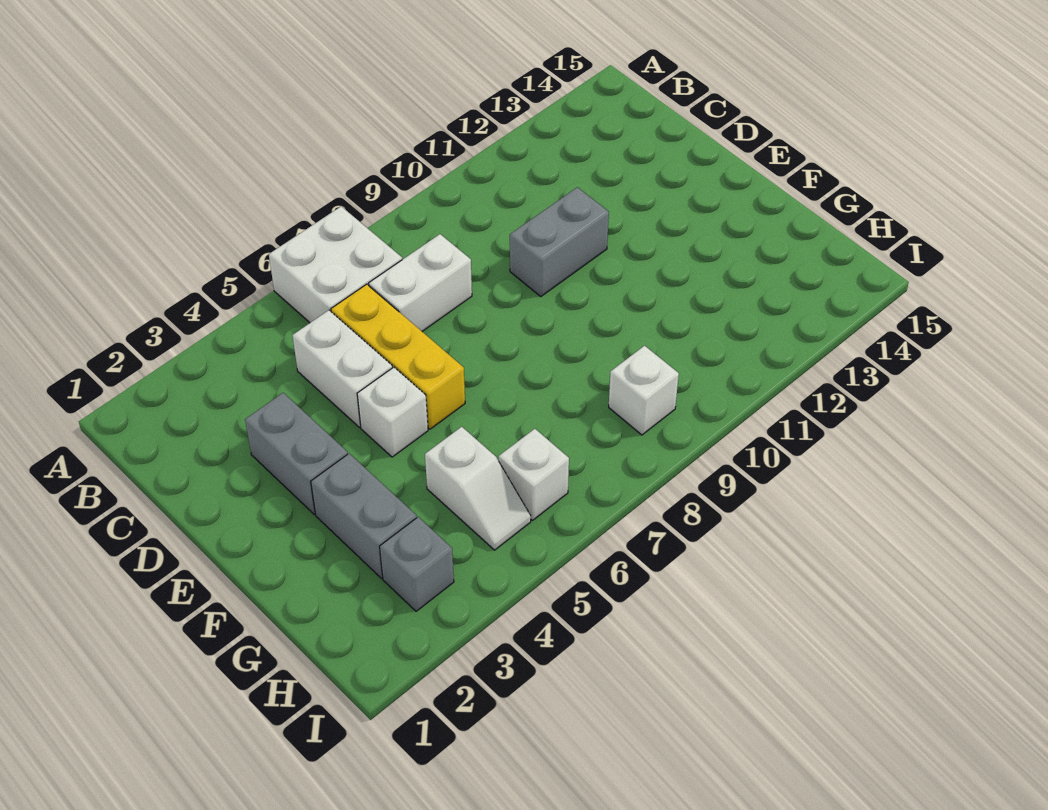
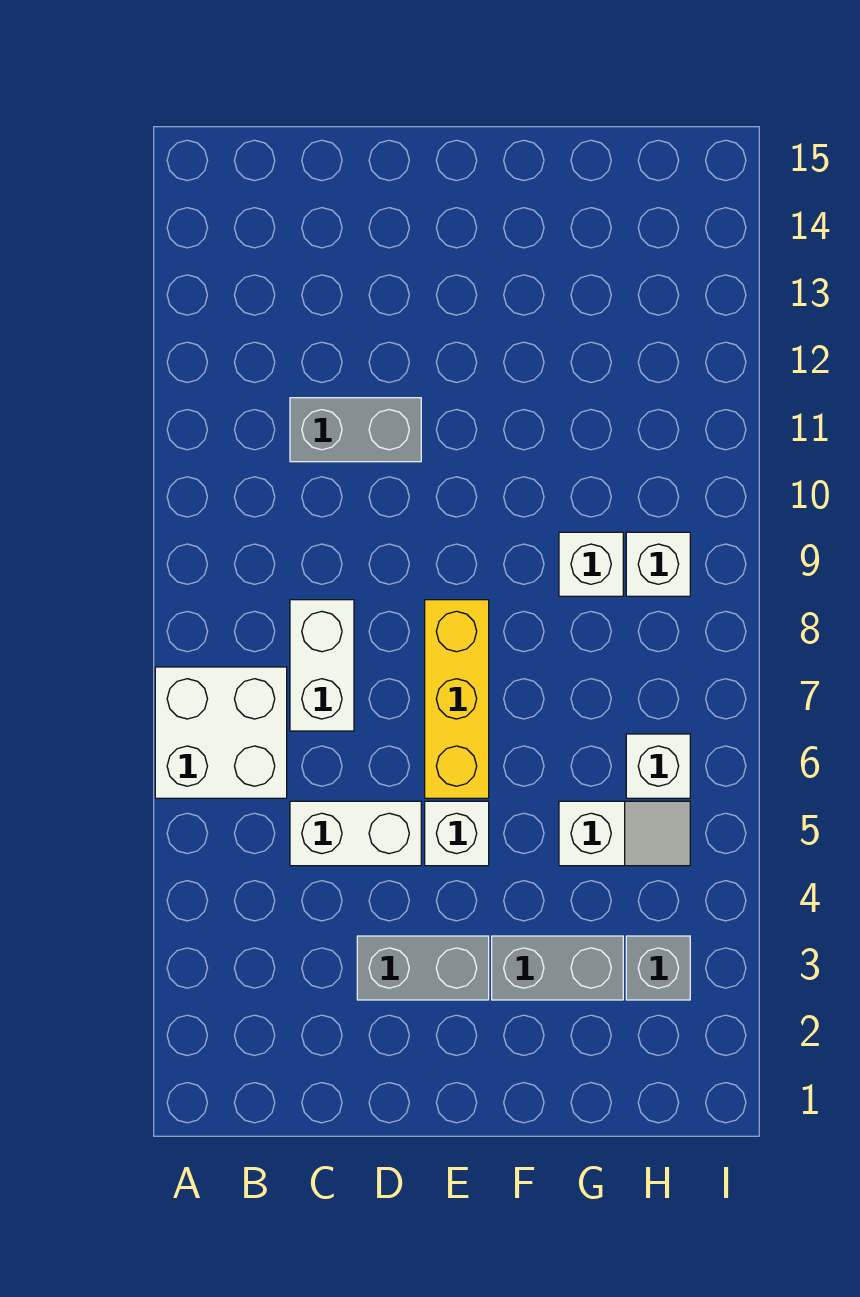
yellow brick C6:E6 level 1 -> yellow brick E6:E8 level 1
grey brick D10:D11 level 1 -> grey brick C11:D11 level 1
none -> white brick G9 level 1

